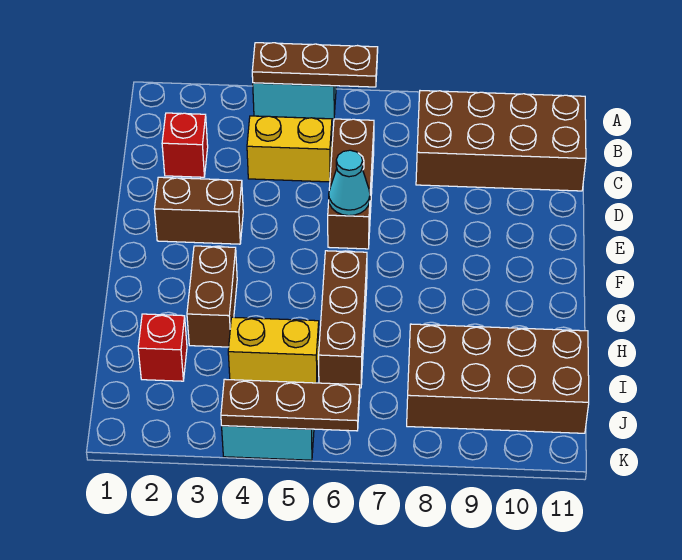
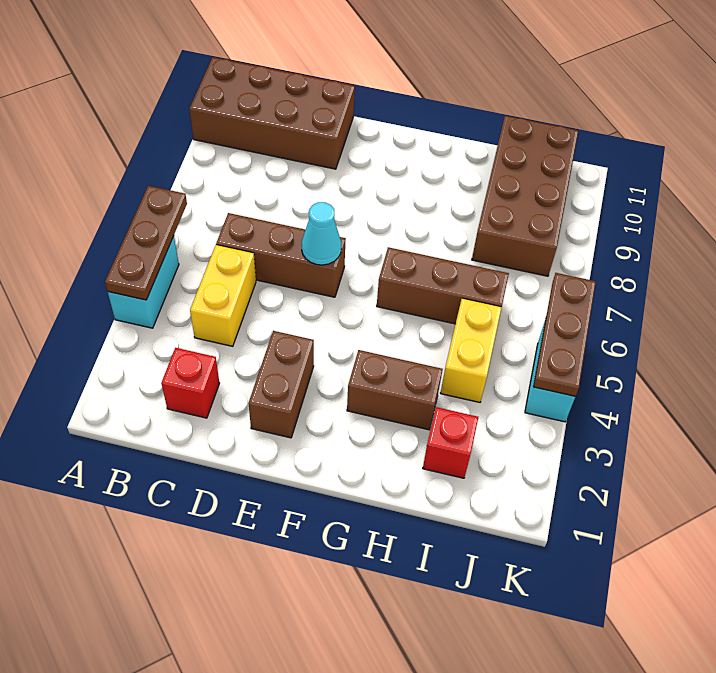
brown brick B8:C11 level 1 -> brown brick A10:D11 level 1

